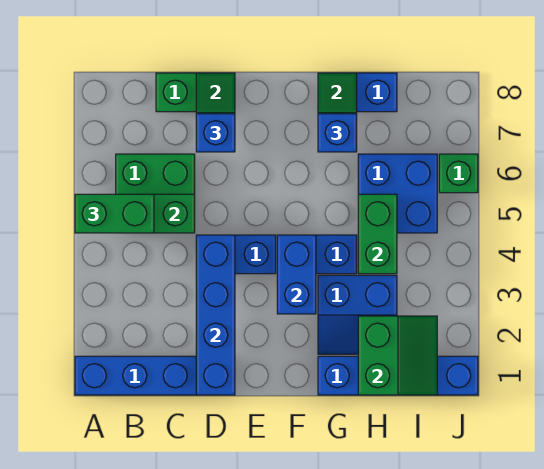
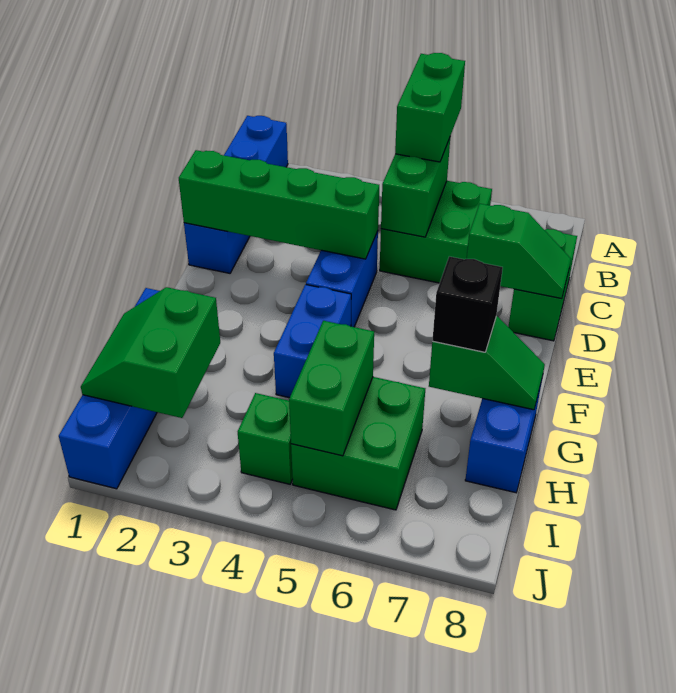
blue brick D1:D4 level 2 -> green brick D1:D4 level 2
blue brick D7 level 3 -> none
blue brick F3:F4 level 2 -> none
blue slope G2:H3 level 1 top 3 -> none
blue brick G7 level 3 -> black brick G7 level 3
green slope H1:I2 level 2 top H -> green slope H1:I2 level 2 top 2
green brick H4:H5 level 2 -> green brick H5:I5 level 2
blue brick H5:I6 level 1 -> green brick H5:I6 level 1
green brick J6 level 1 -> green brick I4 level 1

